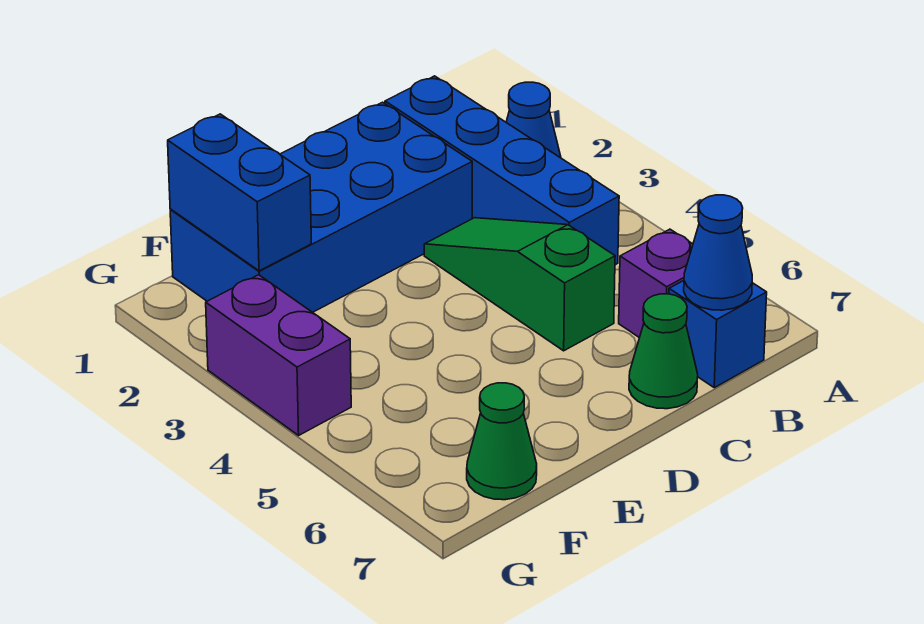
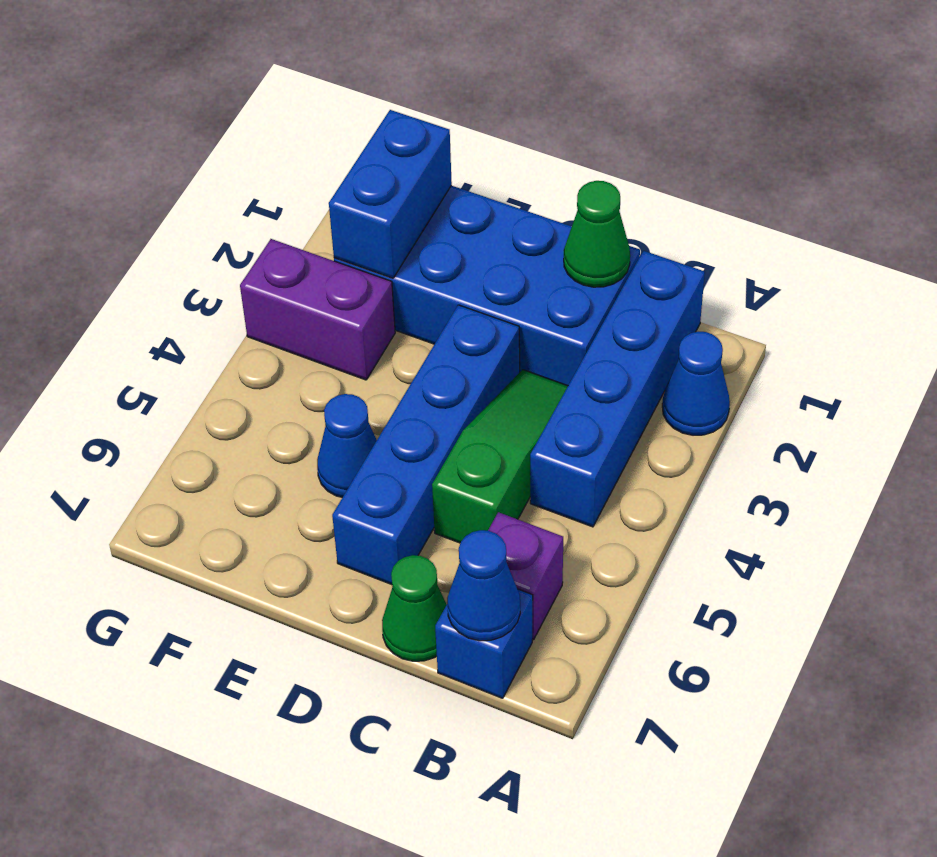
none -> blue brick D3:D6 level 1
none -> blue cone E5 level 1
green cone F7 level 1 -> green cone C1 level 2
purple brick G3:G4 level 1 -> purple brick F3:G3 level 1

